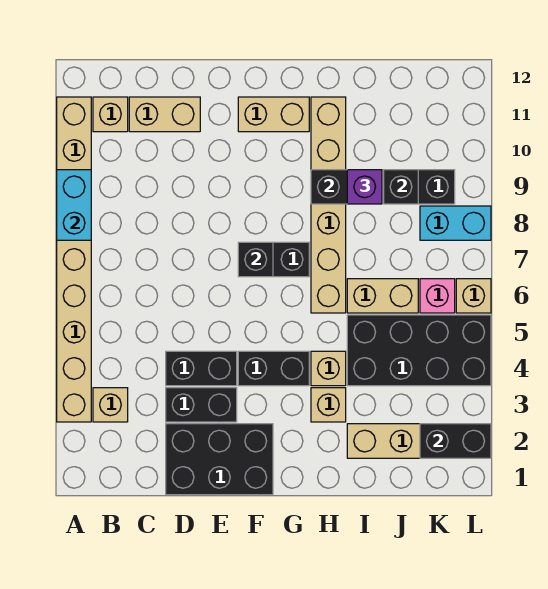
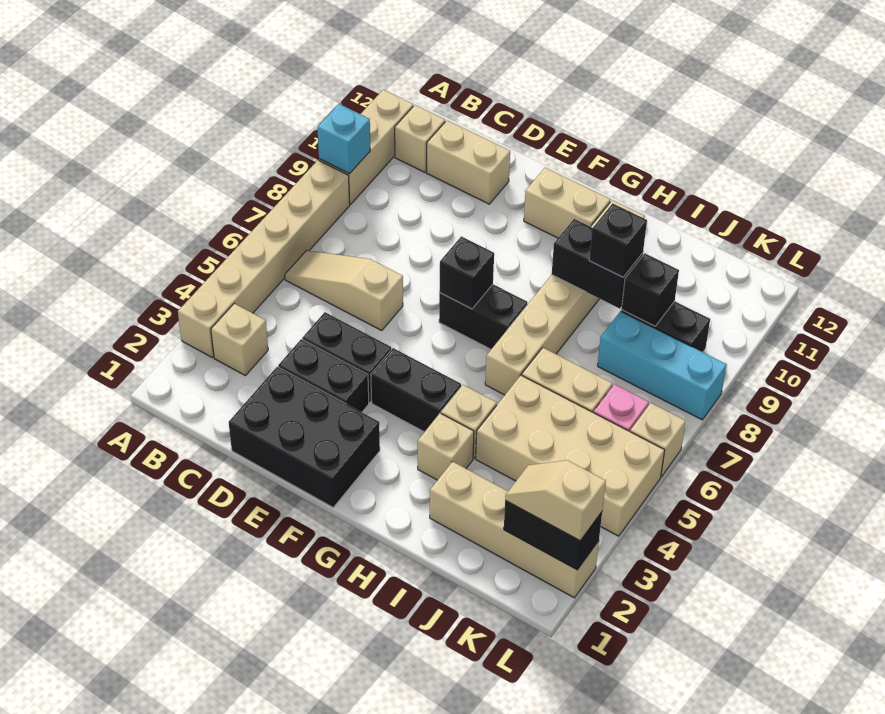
cyan brick A8:A9 level 2 -> cyan brick A9 level 2
none -> tan slope B6:D6 level 1 top D
black brick I4:L5 level 1 -> tan brick I4:L5 level 1
purple brick I9 level 3 -> black brick I9 level 3
none -> tan slope K2:L2 level 3 top L
cyan brick K8:L8 level 1 -> cyan brick J8:L8 level 1

